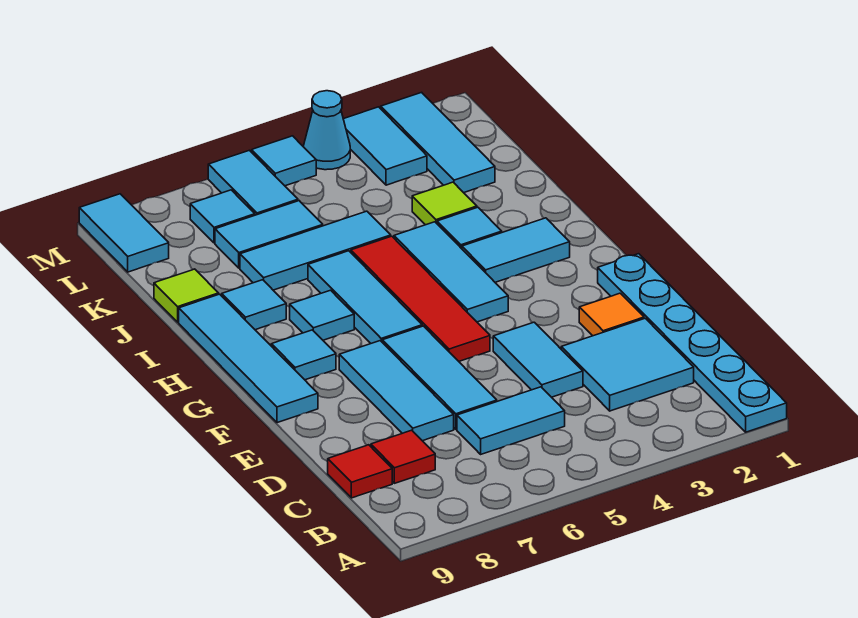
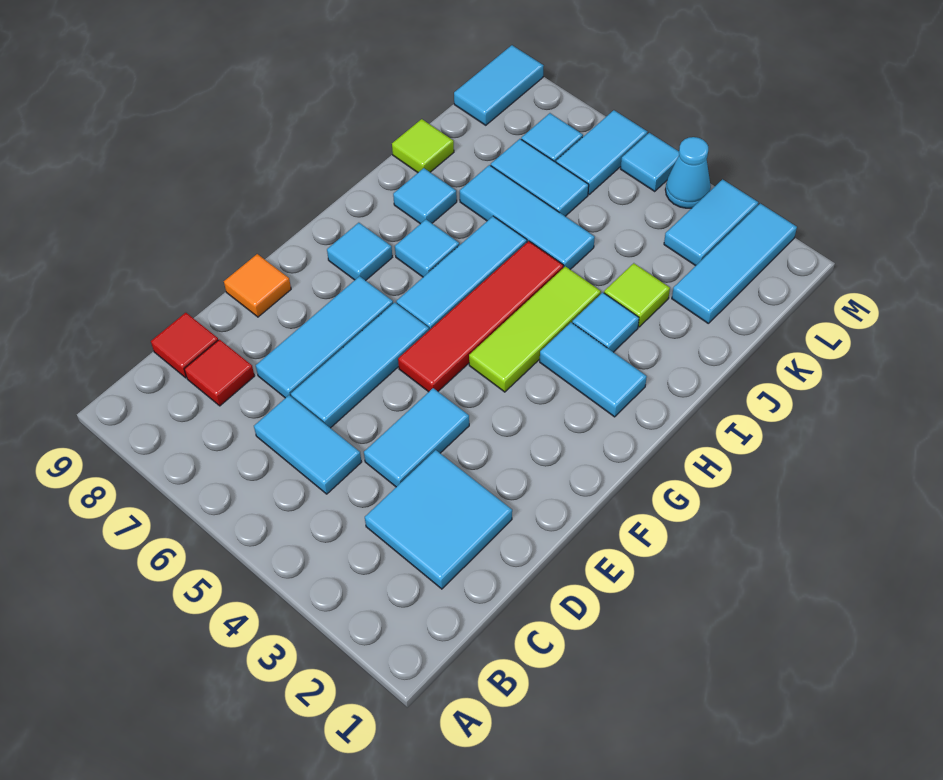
cyan plate A1:F1 level 1 -> none
orange tile E2 level 1 -> orange tile E9 level 1
cyan tile F9:I9 level 1 -> none
cyan tile G4:I4 level 1 -> lime tile G4:I4 level 1

